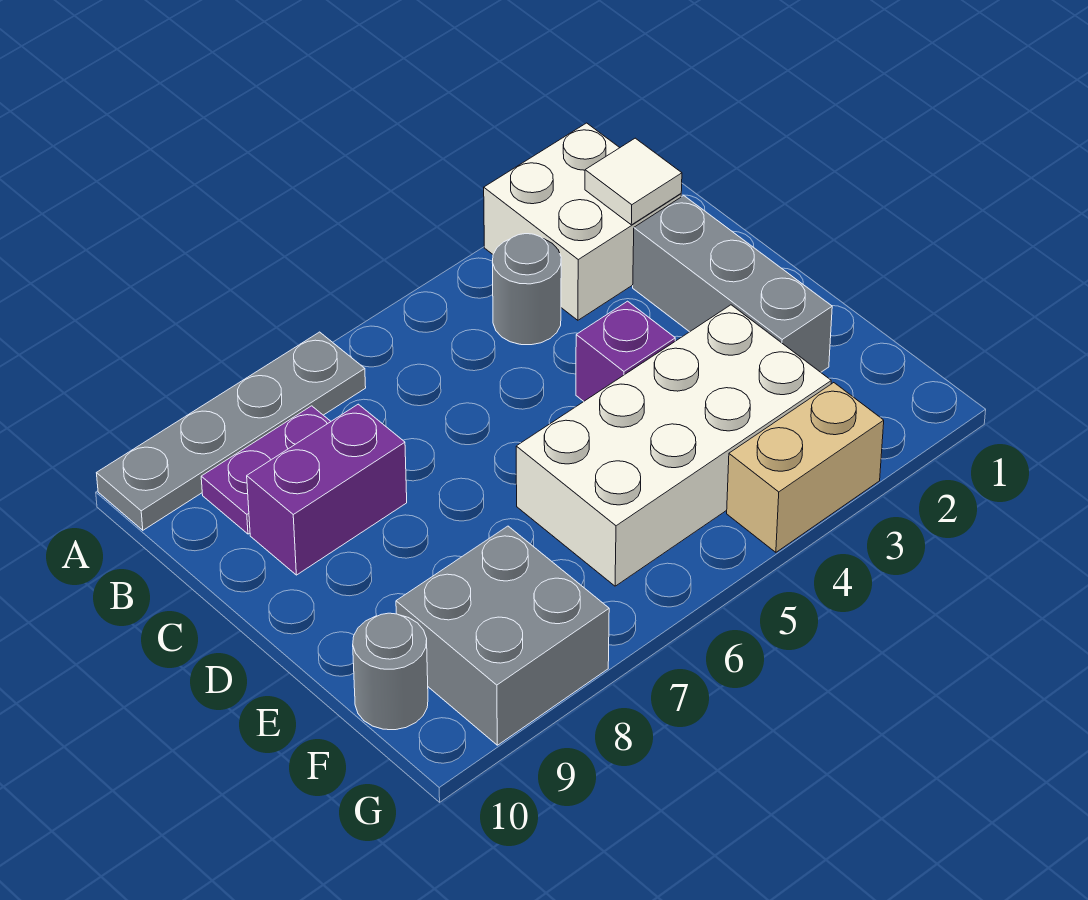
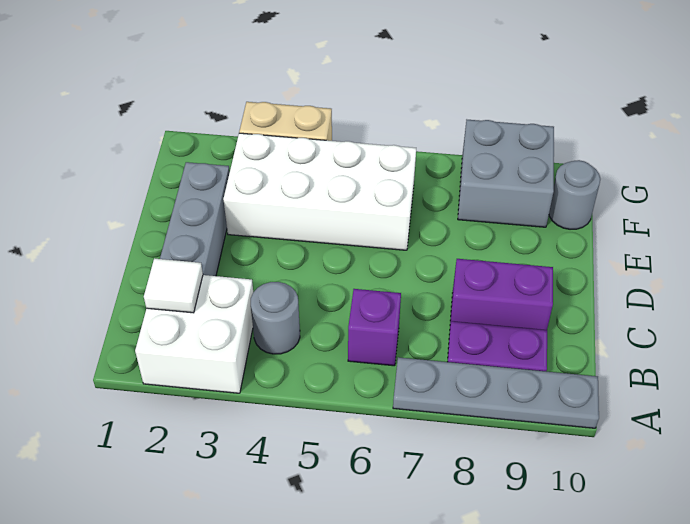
purple brick D4 level 1 -> purple brick B6 level 1

